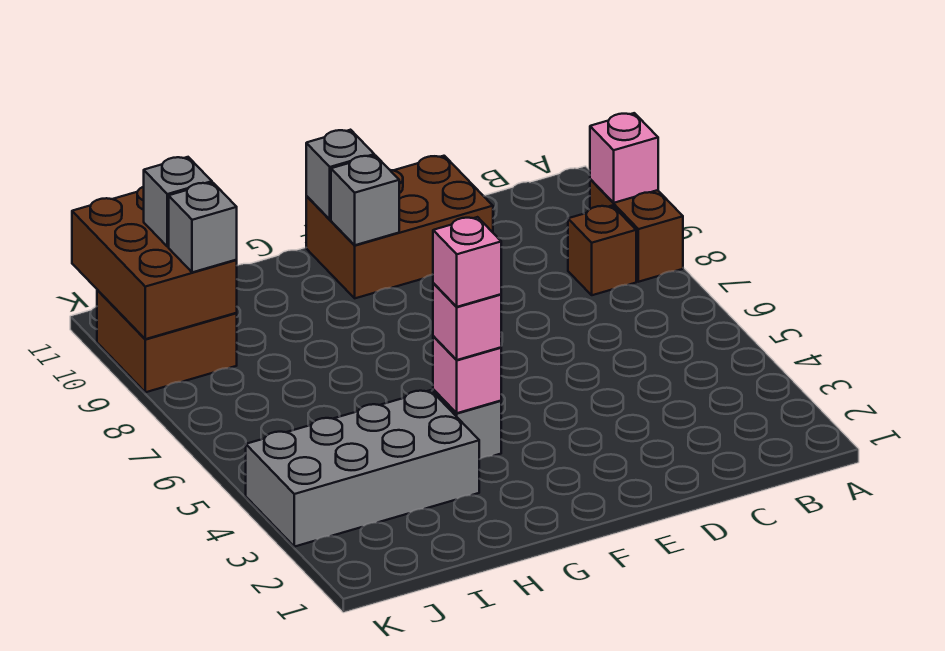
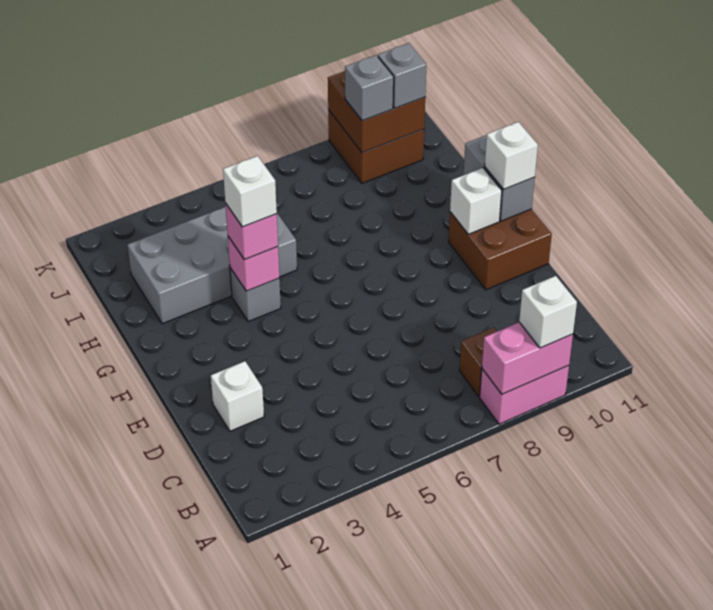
brown brick A8:A9 level 1 -> pink brick A8:A9 level 1
pink brick A9 level 2 -> pink brick A8:A9 level 2
none -> white brick A9 level 3
none -> white brick D2 level 1
brown brick D10:F11 level 1 -> brown brick E10:F11 level 1
grey brick F10 level 2 -> white brick F10 level 2
grey brick F11 level 2 -> grey brick F11:G11 level 2
none -> white brick F11 level 3
pink brick G4 level 4 -> white brick G4 level 4
grey brick H3:K4 level 1 -> grey brick H2:I5 level 1
brown brick J9:K11 level 2 -> brown brick J9:K10 level 2

